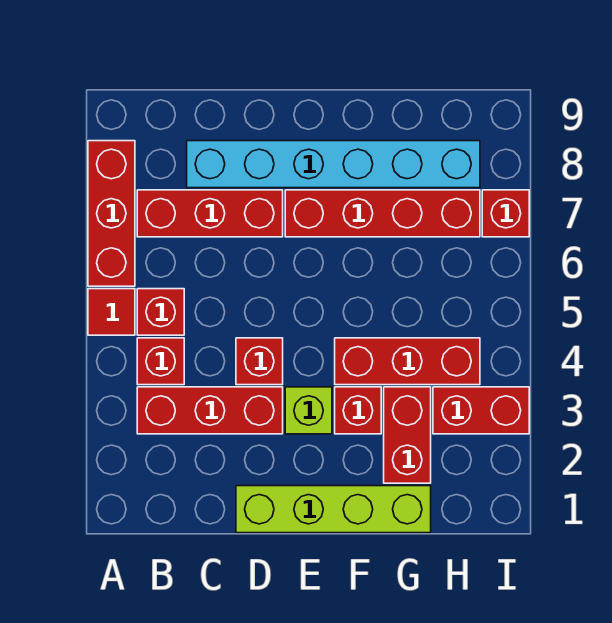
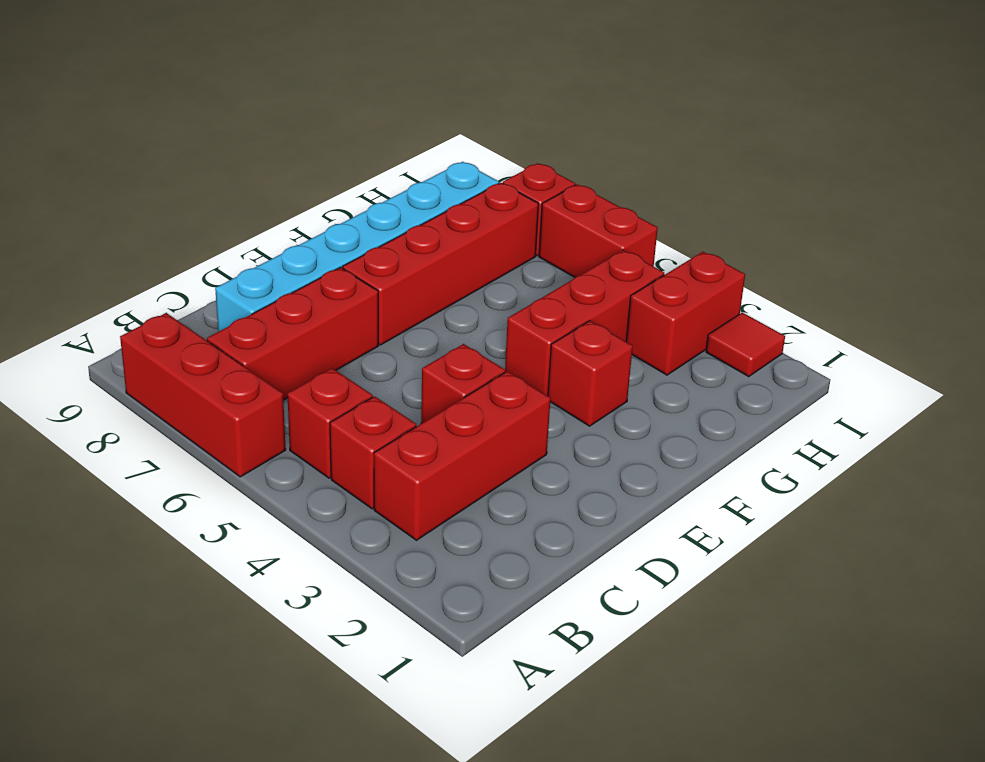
red tile A5 level 1 -> red tile I2 level 1
lime brick D1:G1 level 1 -> none
lime brick E3 level 1 -> none
red brick G2:G3 level 1 -> red brick I5:I6 level 1

